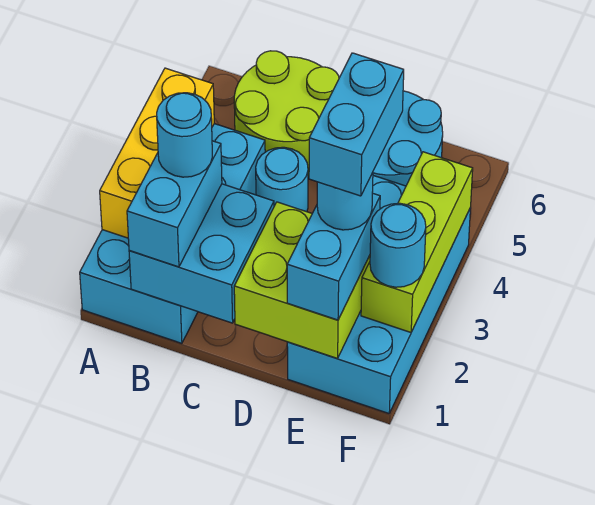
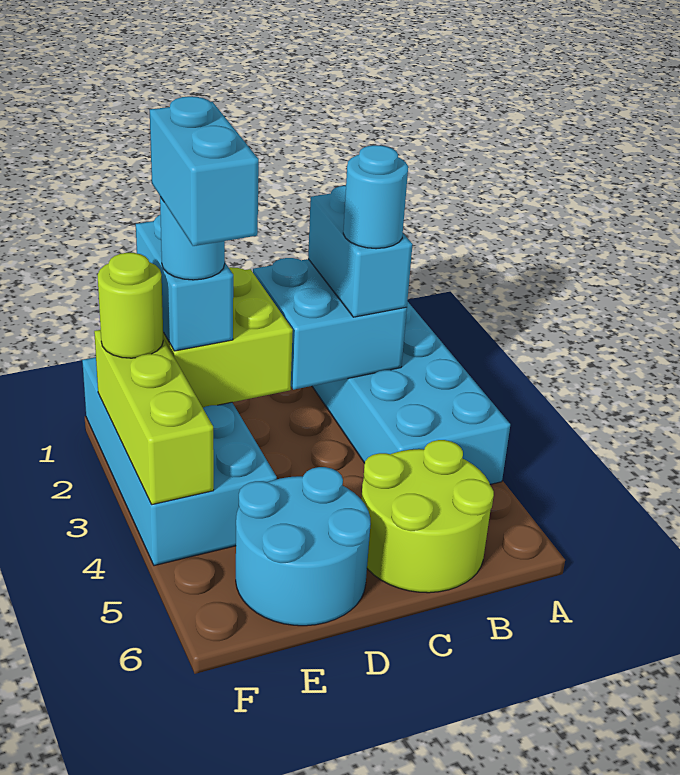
yellow brick A2:A4 level 2 -> none
cyan round brick C4 level 1 -> none
cyan round brick F2 level 3 -> lime round brick F2 level 3

